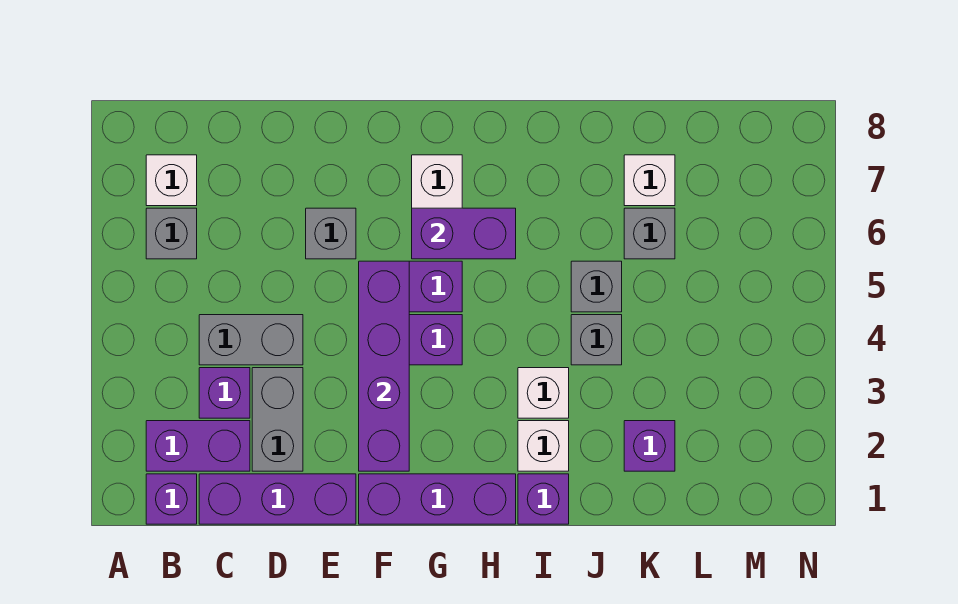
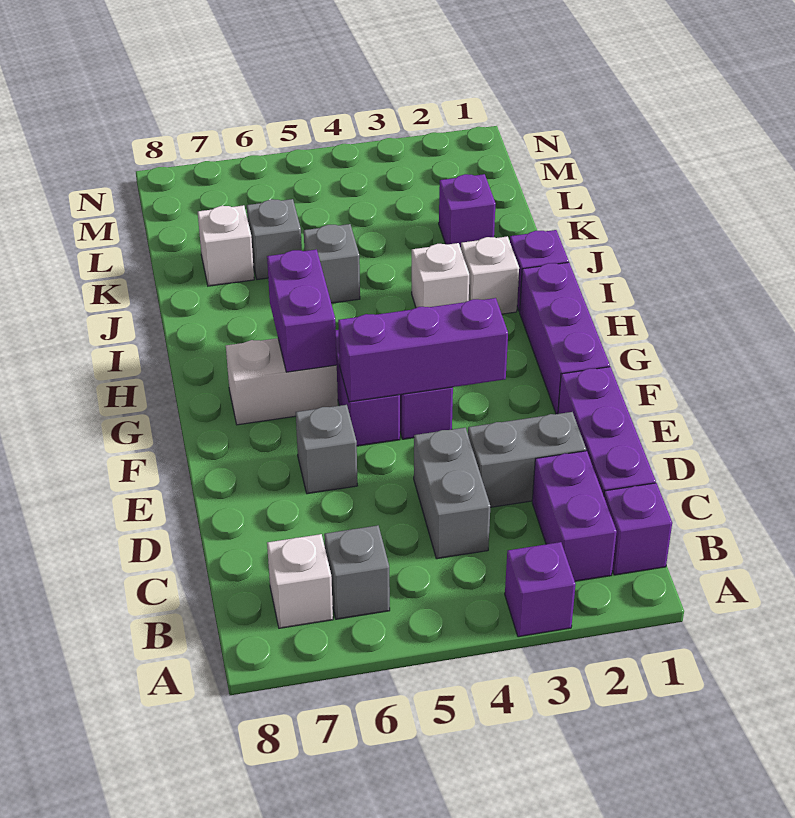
purple brick C3 level 1 -> purple brick A3 level 1
purple brick F2:F5 level 2 -> purple brick F3:F5 level 2
grey brick J4 level 1 -> none

